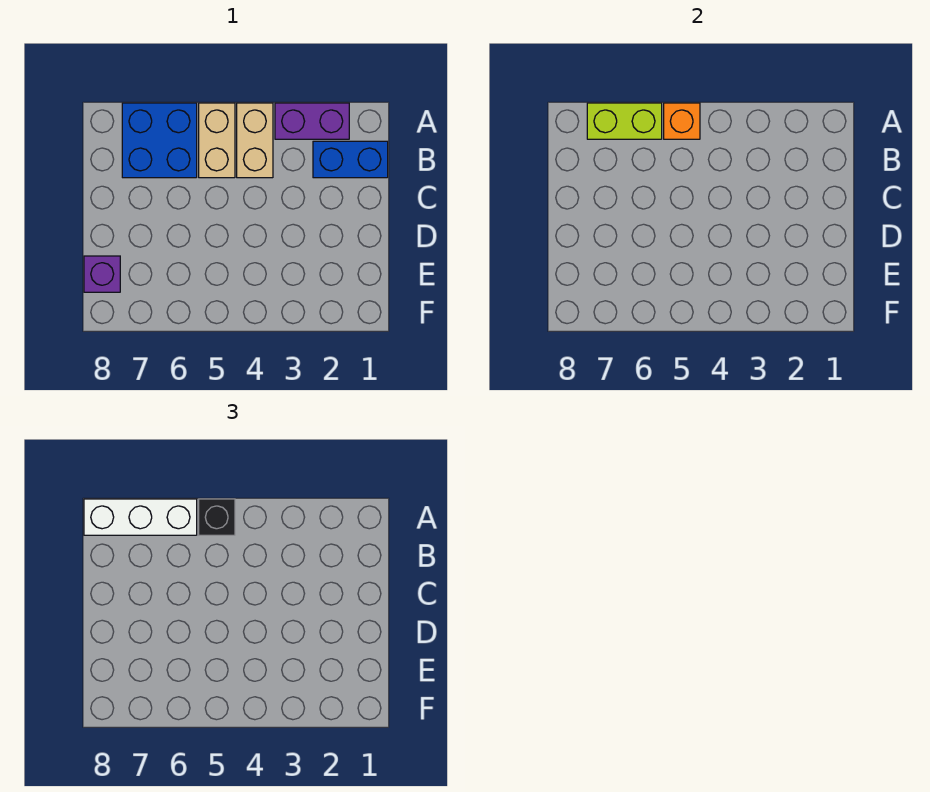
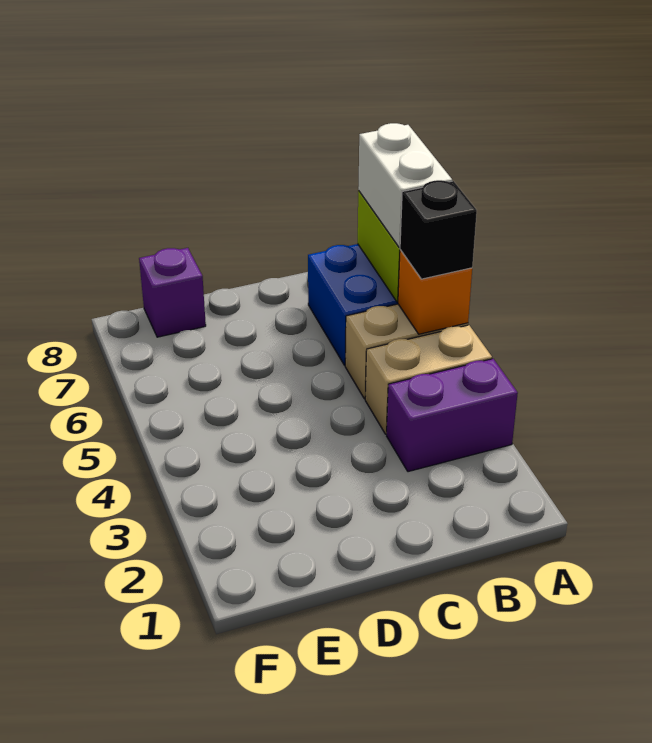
purple brick A2:A3 level 1 -> purple brick A3:B3 level 1
white brick A6:A8 level 3 -> white brick A6:A7 level 3
blue brick B1:B2 level 1 -> none

